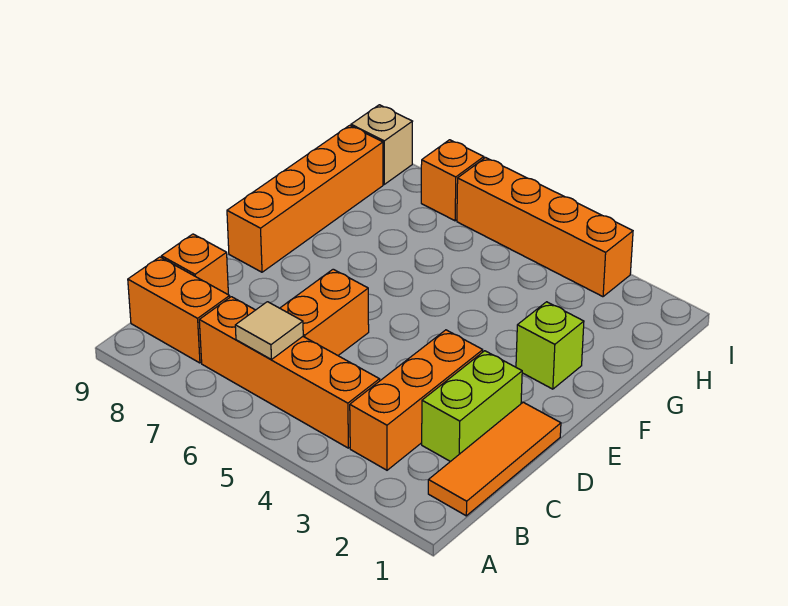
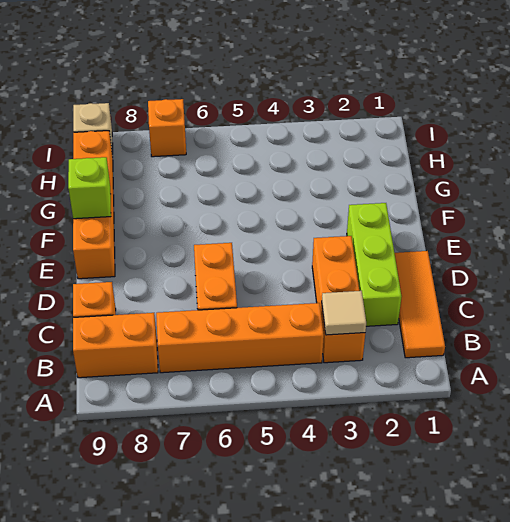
tan tile B6 level 2 -> tan tile B3 level 2
lime brick C2:D2 level 1 -> lime brick C2:E2 level 1
lime brick F2 level 1 -> lime brick F9 level 2
orange brick I3:I6 level 1 -> none

